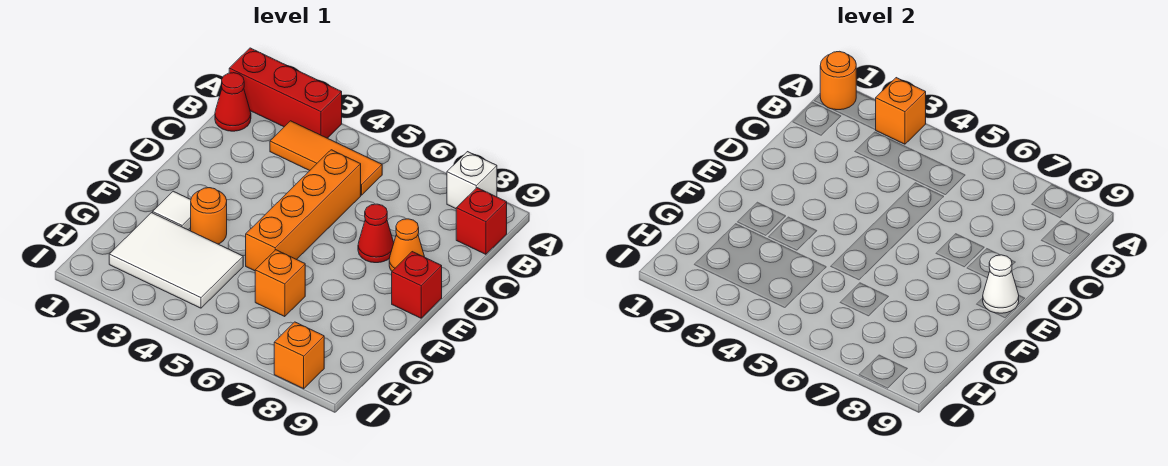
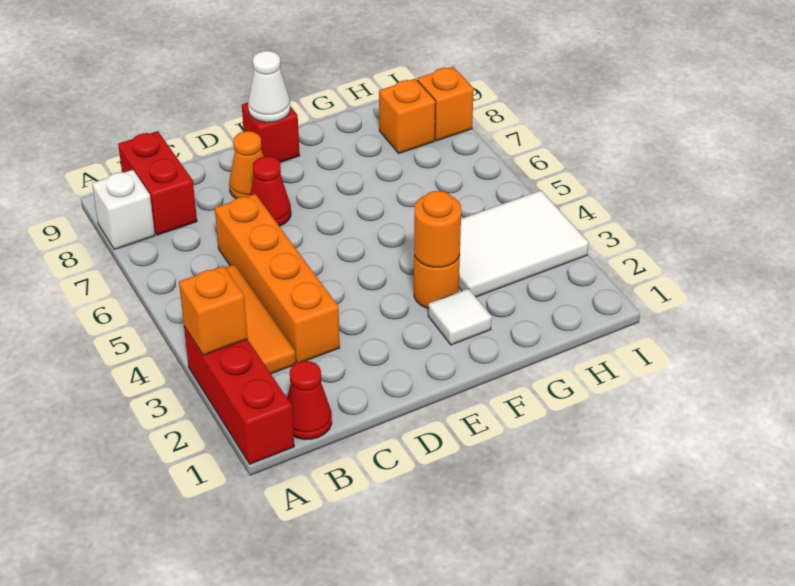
orange round brick A1 level 2 -> orange round brick F3 level 2
red brick B9 level 1 -> red brick B8:B9 level 1
orange brick C5:F5 level 1 -> orange brick C3:C6 level 1
white tile G2:H4 level 1 -> white tile G3:I4 level 1
orange brick G6 level 1 -> orange brick H8 level 1

